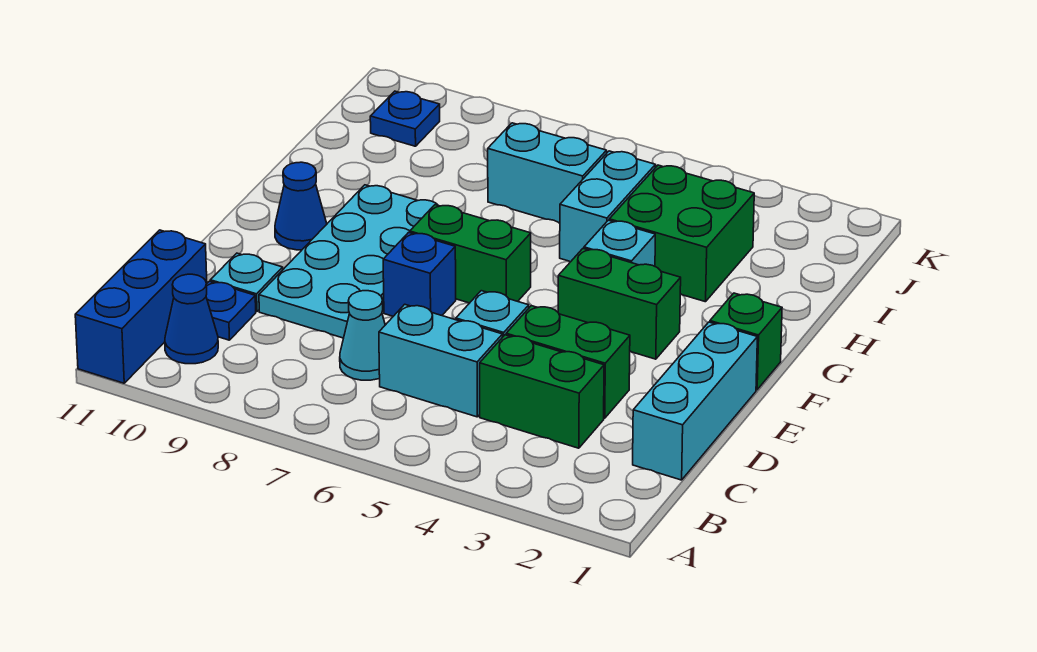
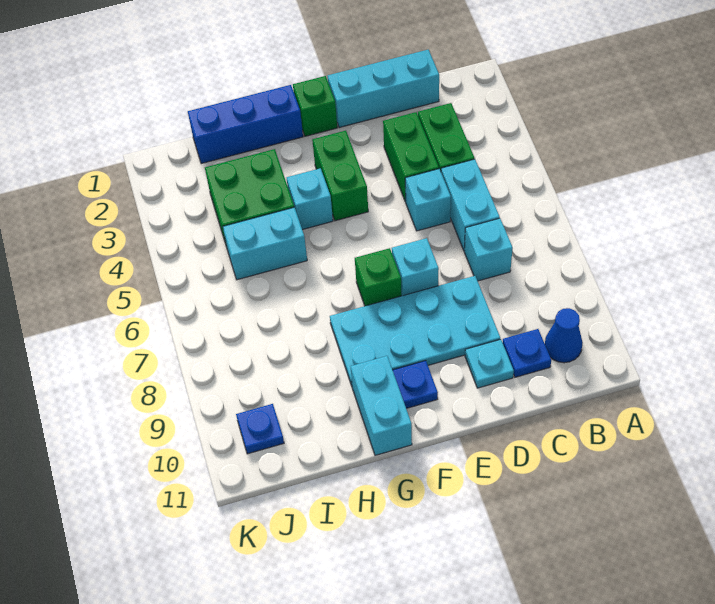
blue brick A11:C11 level 1 -> blue brick G1:I1 level 1
cyan cone C7 level 1 -> cyan brick C7 level 1
blue brick E7 level 1 -> cyan brick E7 level 1
green brick F6:F7 level 1 -> green brick F7 level 1
blue cone F10 level 1 -> blue plate F10 level 1
cyan brick I6:I7 level 1 -> cyan brick G10:G11 level 1

